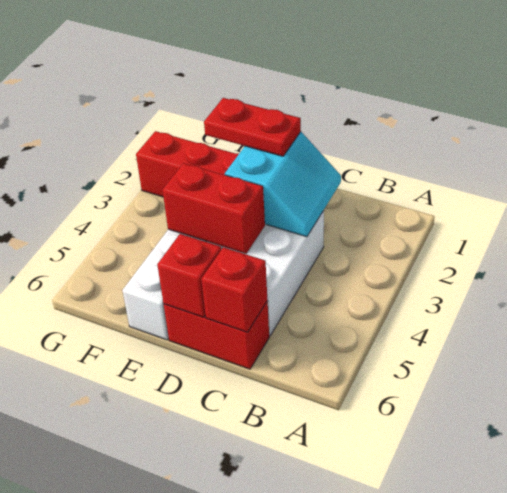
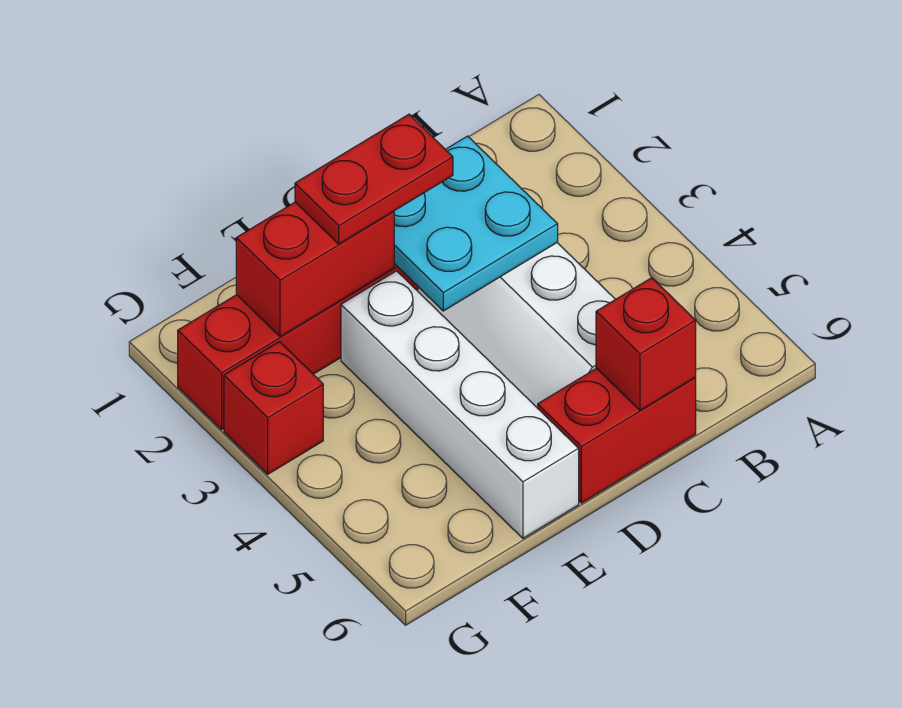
cyan slope C2:D3 level 2 top D -> cyan plate C2:D3 level 2
red brick D4:E4 level 2 -> red brick E2:F2 level 2
red brick D6 level 2 -> red brick G3 level 1

